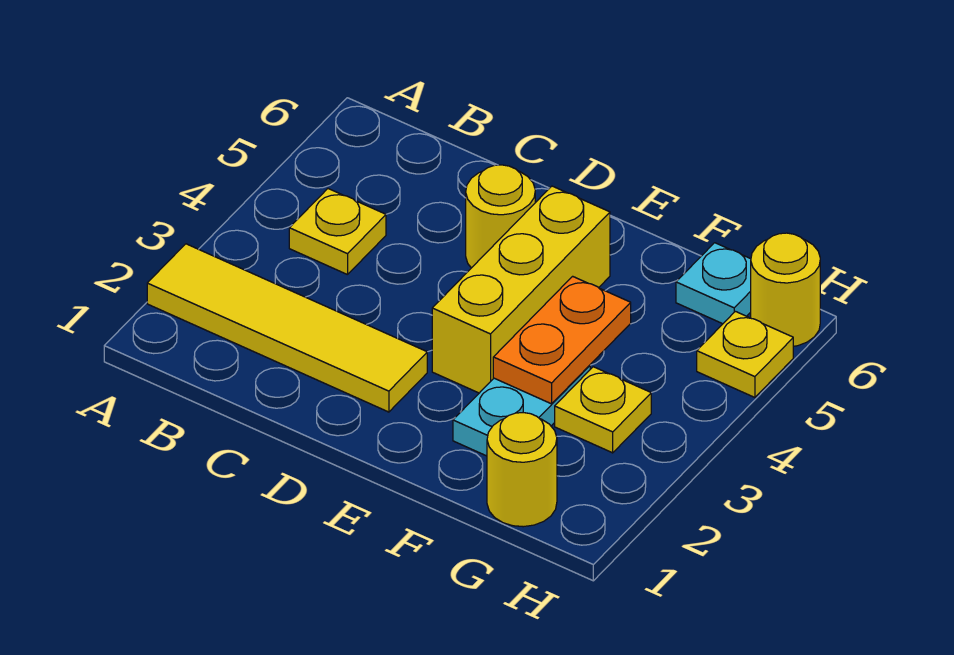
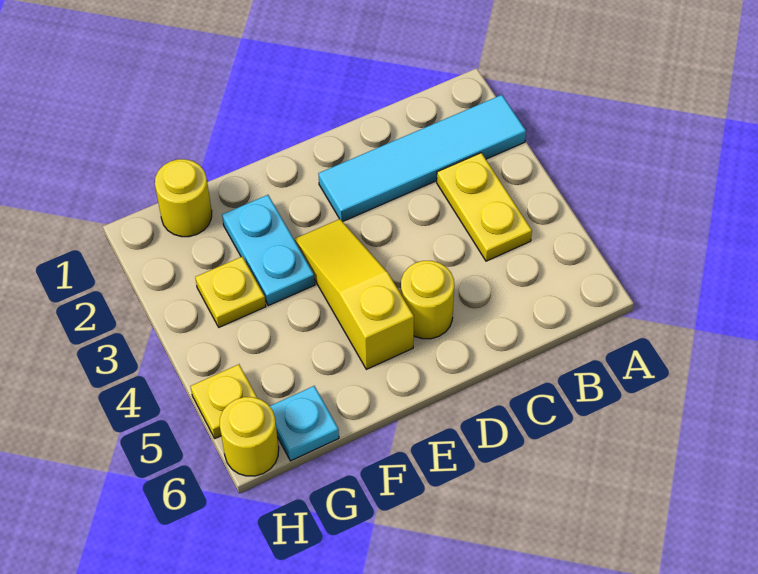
yellow tile A2:D2 level 1 -> cyan tile A2:D2 level 1
yellow plate B4 level 1 -> yellow plate B3:B4 level 1
yellow brick E3:E5 level 1 -> yellow slope E3:E5 level 1 top 5
orange plate F3:F4 level 2 -> none

